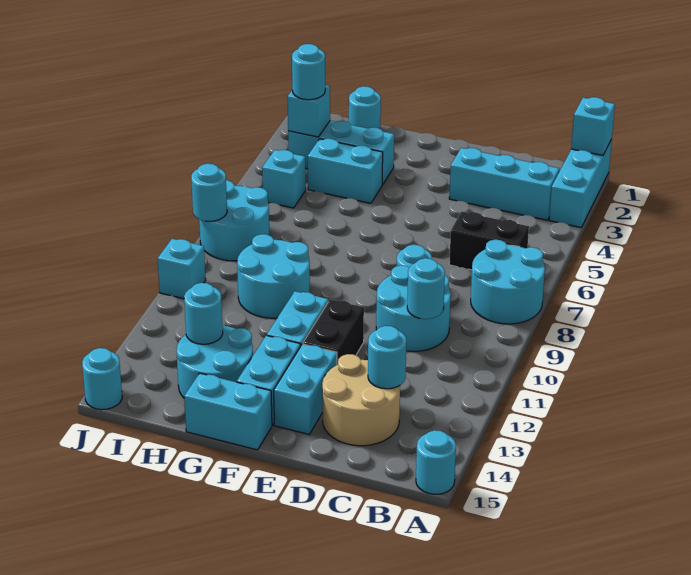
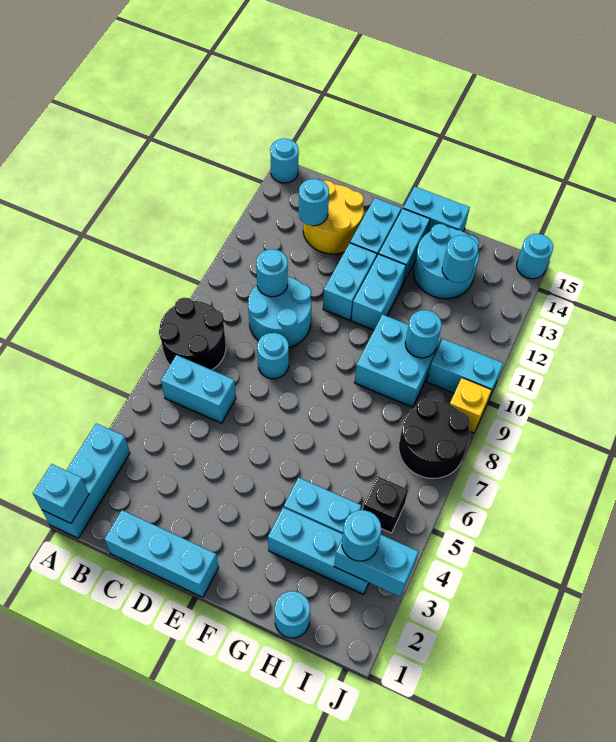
cyan round brick A7:B8 level 1 -> black round brick A7:B8 level 1
cyan brick B3:D3 level 1 -> cyan brick C1:E1 level 1
black brick B6:C6 level 1 -> cyan brick B6:C6 level 1
tan round brick C13:D14 level 1 -> yellow round brick C13:D14 level 1
black brick E11:E12 level 1 -> cyan brick E11:E12 level 1
cyan round brick G9:H10 level 1 -> cyan brick G9:H10 level 1
cyan brick I3 level 2 -> cyan brick I3:J3 level 2
cyan brick I5 level 1 -> black brick I5 level 1
cyan round brick I7:J8 level 1 -> black round brick I7:J8 level 1
cyan round brick J8 level 2 -> cyan round brick H10 level 2
none -> yellow brick J9 level 1
cyan brick J10 level 1 -> cyan brick I10:J10 level 1

